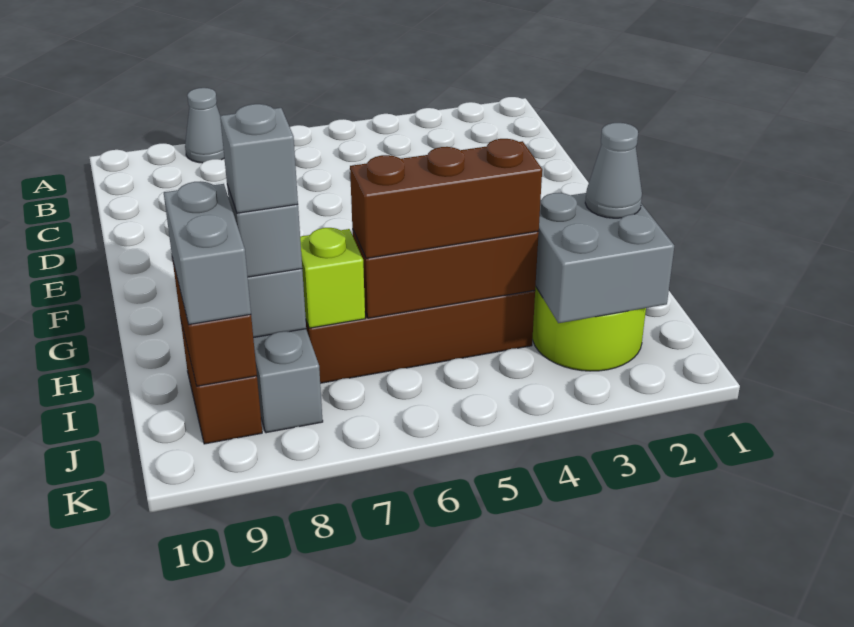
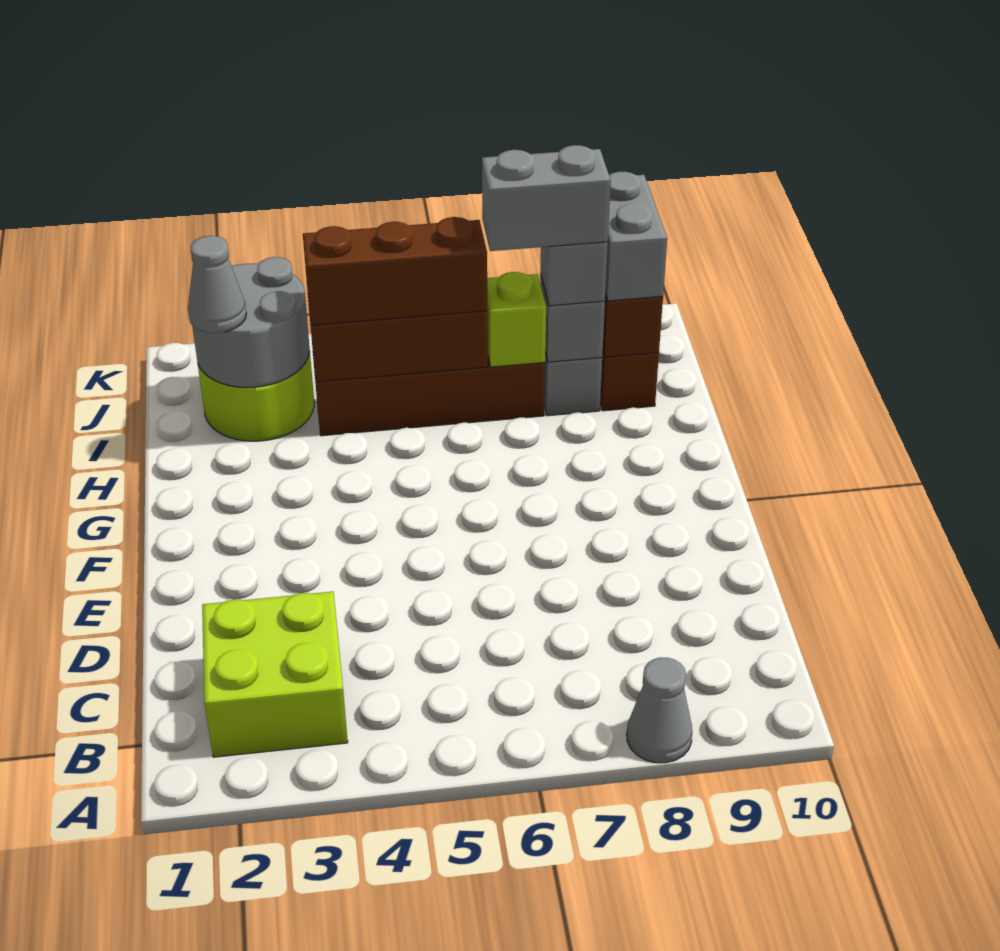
none -> lime brick B2:C3 level 1
grey brick I2:J3 level 2 -> grey round brick I2:J3 level 2
grey brick I8 level 4 -> grey brick I7:I8 level 4

